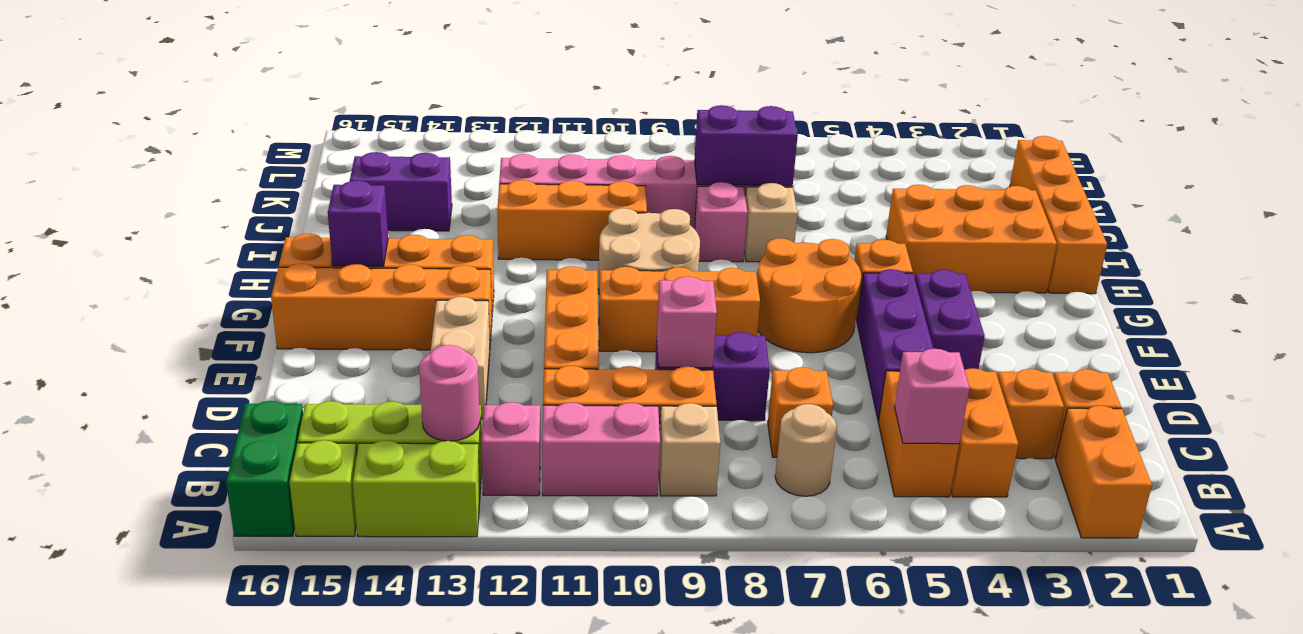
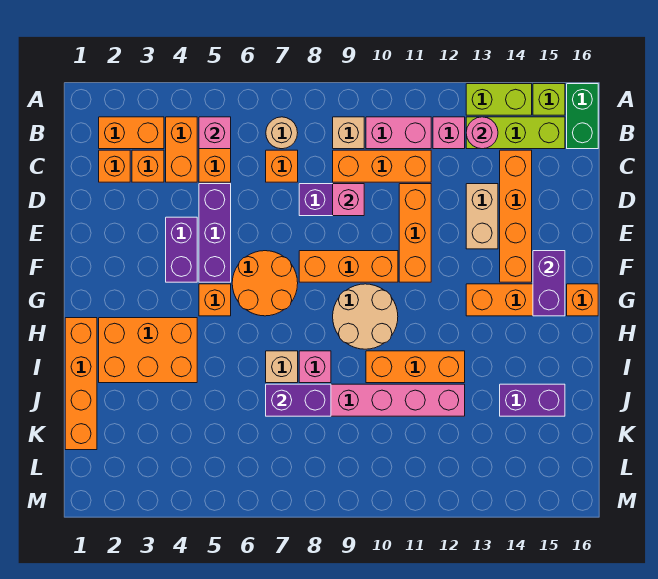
orange brick A2:B2 level 1 -> orange brick B2:B3 level 1
orange brick F13:F16 level 1 -> orange brick C14:F14 level 1
purple brick G15 level 2 -> purple brick F15:G15 level 2

